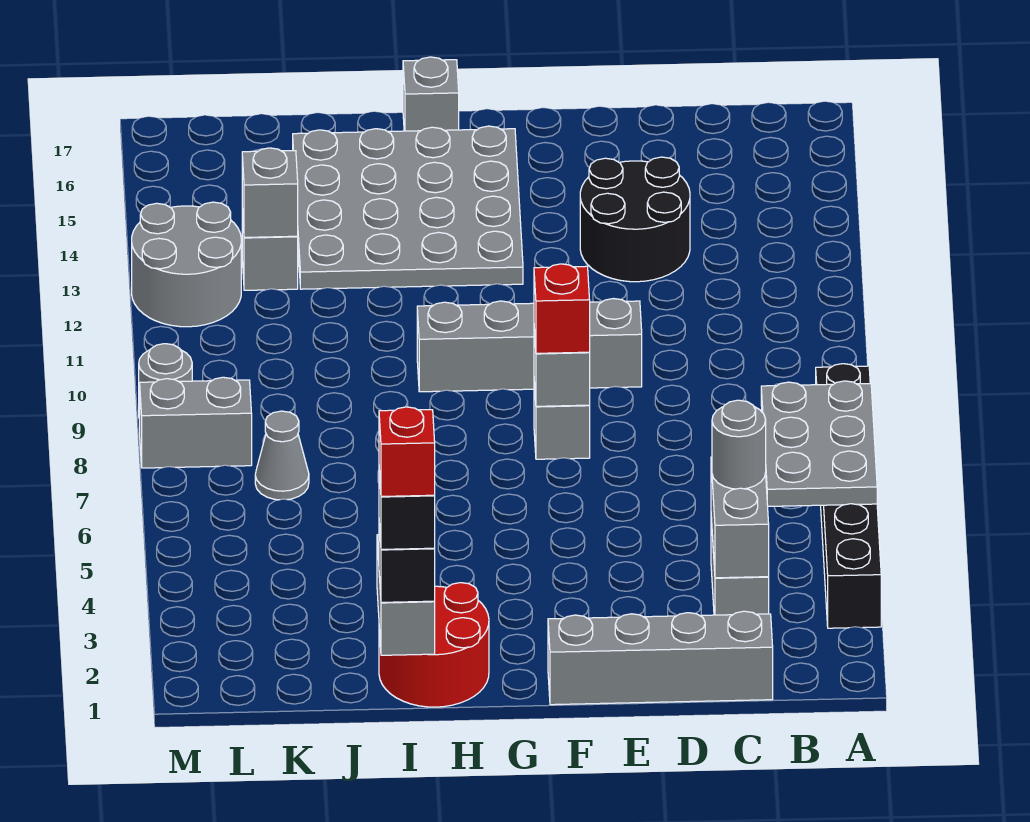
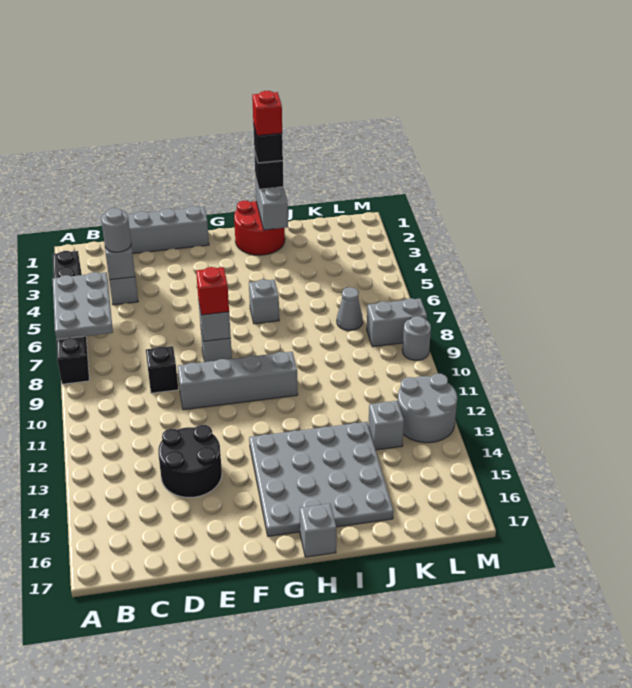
none -> black brick D9 level 1
grey brick K13 level 2 -> grey brick H6 level 1

